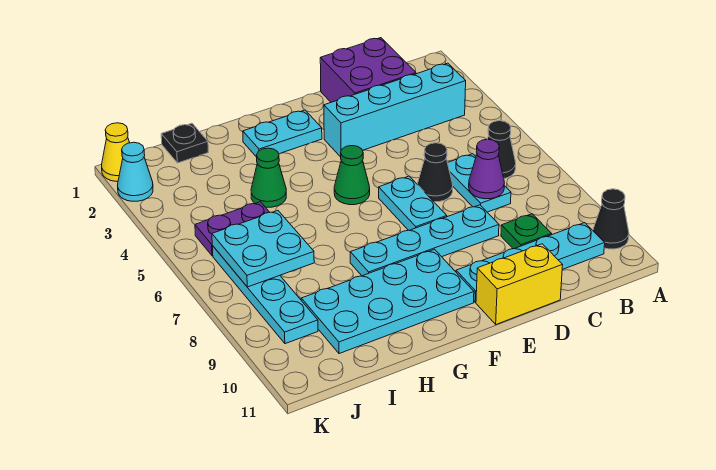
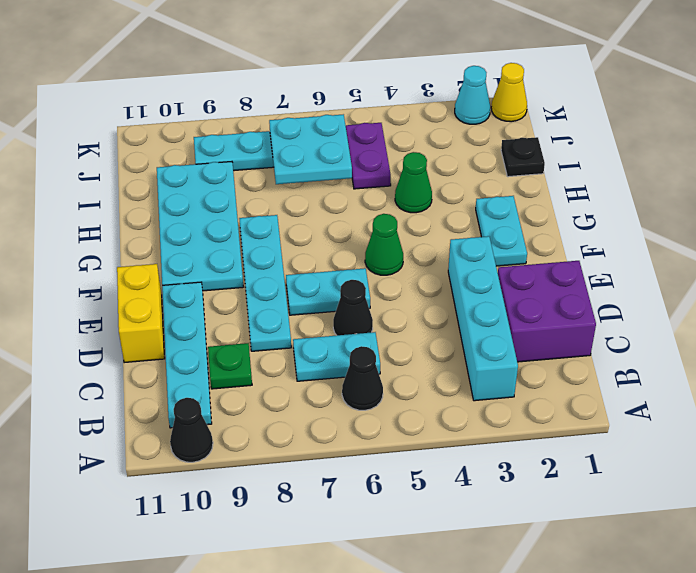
purple cone C7 level 2 -> none

